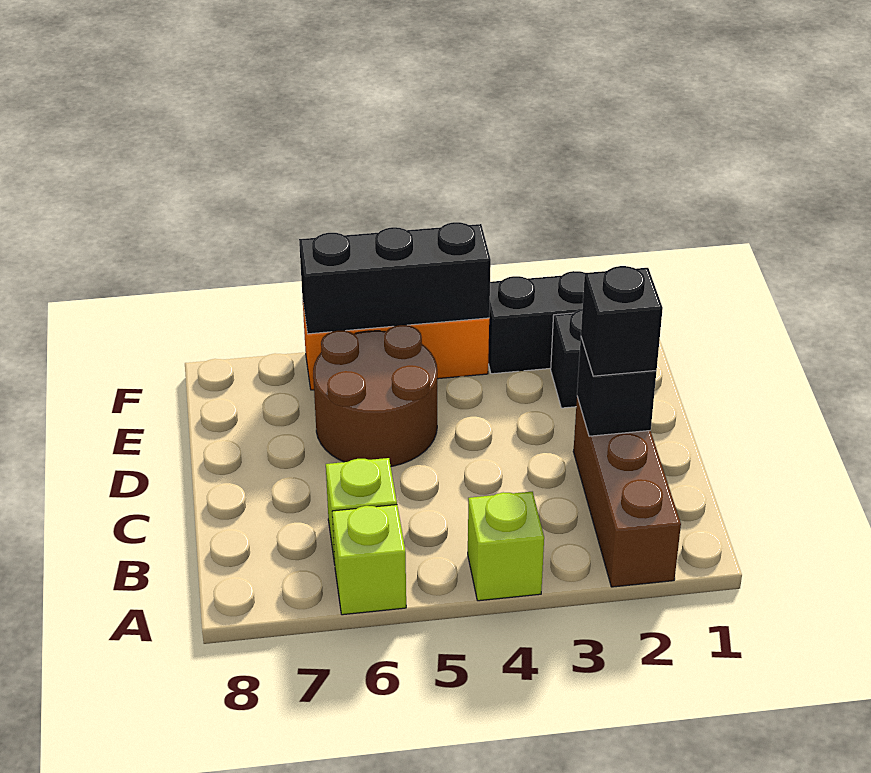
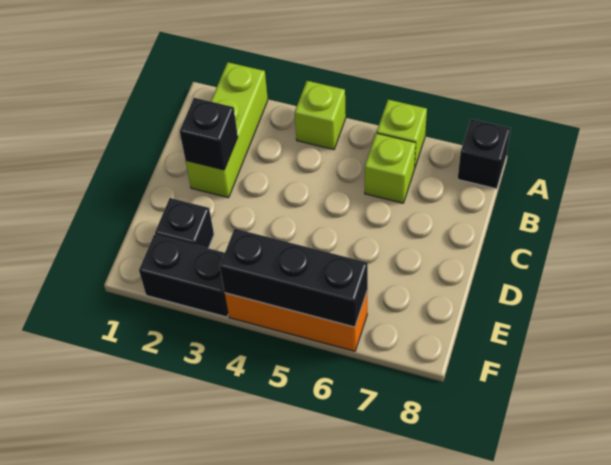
brown brick A2:C2 level 1 -> lime brick A2:C2 level 1
black brick C2 level 3 -> black brick A8 level 1
brown round brick D5:E6 level 1 -> none

